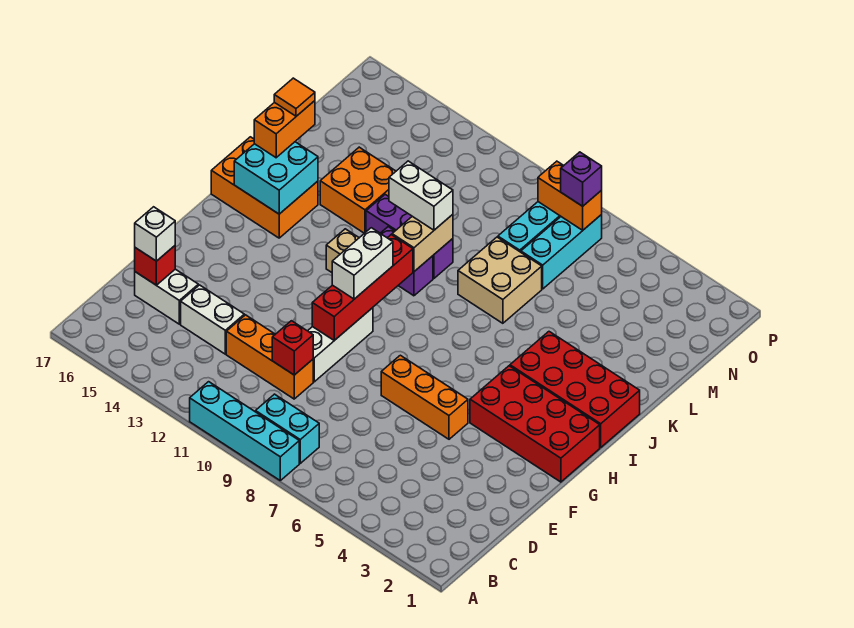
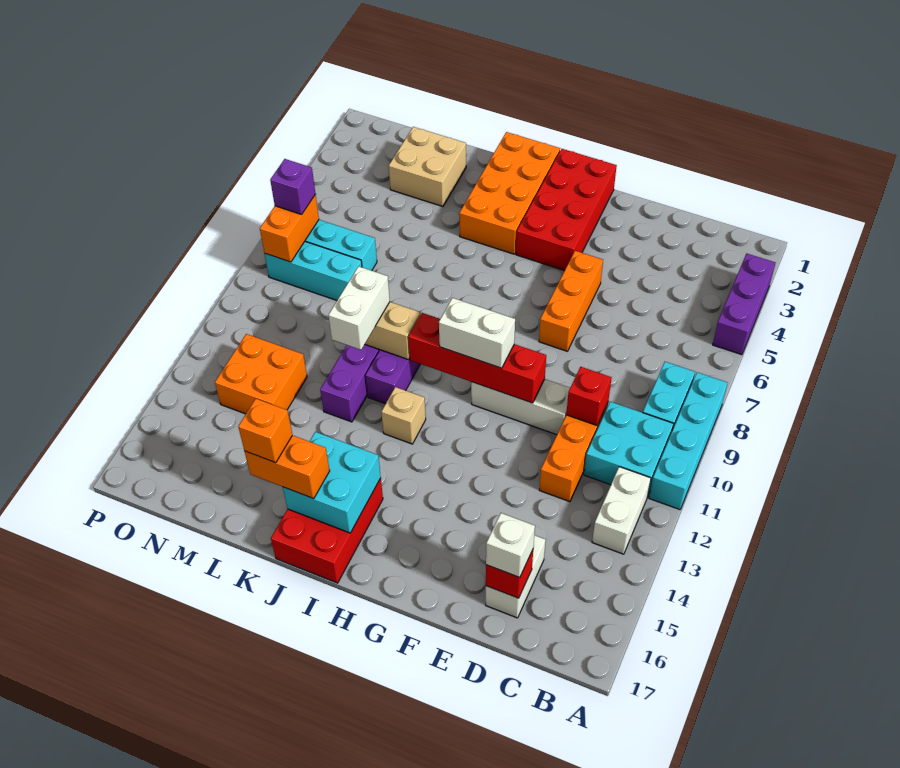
none -> purple brick A3:A5 level 1
none -> cyan brick B10:C11 level 1
white brick D13:D14 level 1 -> white brick B12:B13 level 1
red brick I1:J4 level 1 -> orange brick I1:J4 level 1
orange brick I15:J17 level 1 -> red brick I15:J17 level 1
tan brick K7:L8 level 1 -> tan brick L2:M3 level 1
orange brick K13:L14 level 1 -> orange brick M12:N13 level 1
orange tile K16 level 4 -> orange brick K16 level 4

